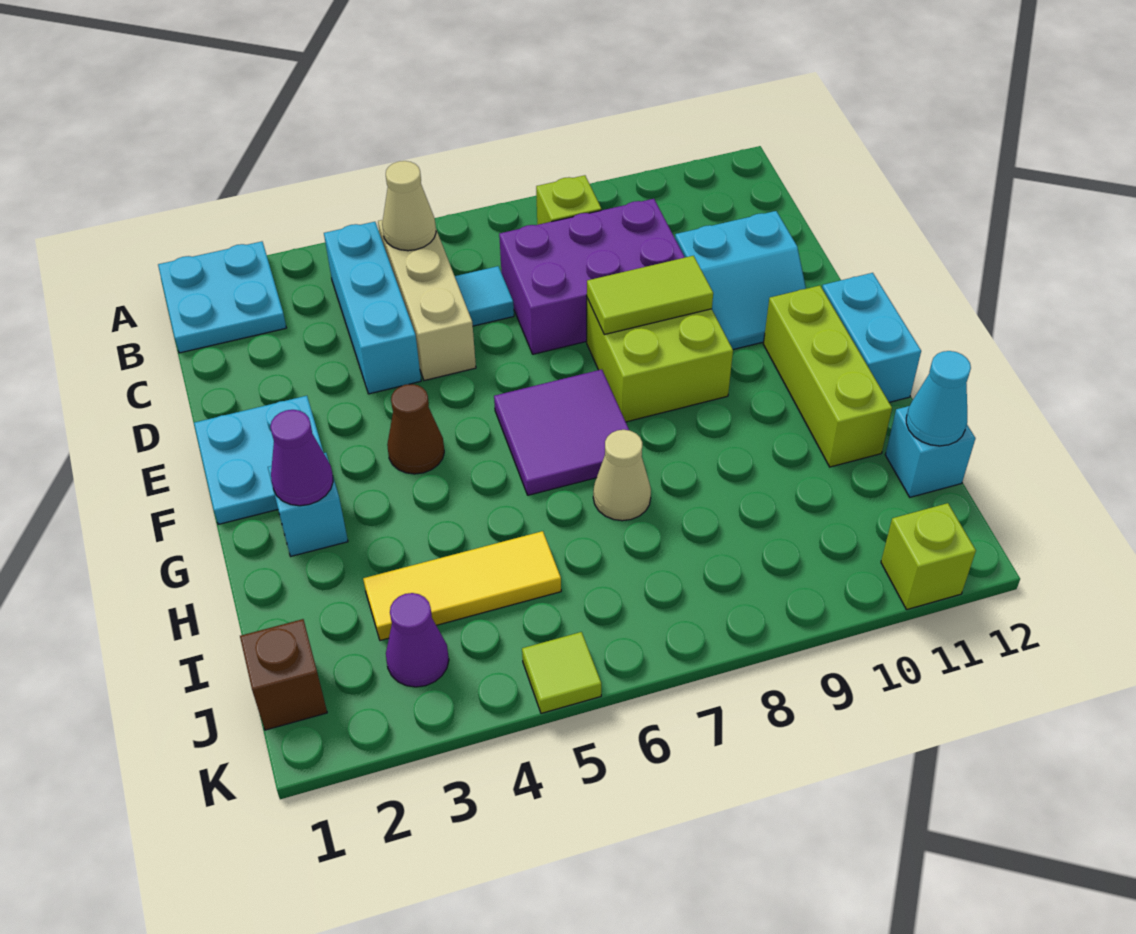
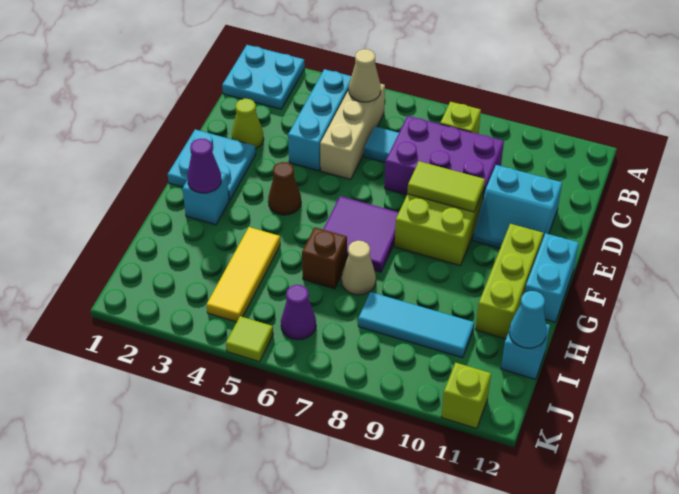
none -> lime cone D2 level 1
yellow tile I3:I5 level 1 -> yellow tile H4:J4 level 1
none -> cyan tile I8:I10 level 1
brown brick J1 level 1 -> brown brick H6 level 1
purple cone J3 level 1 -> purple cone J6 level 1

